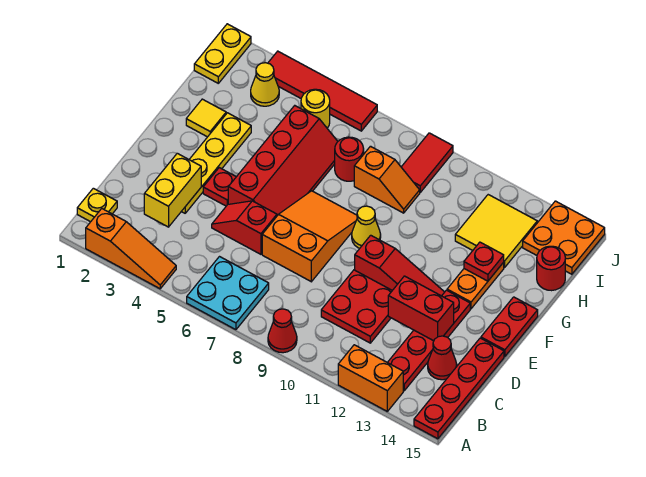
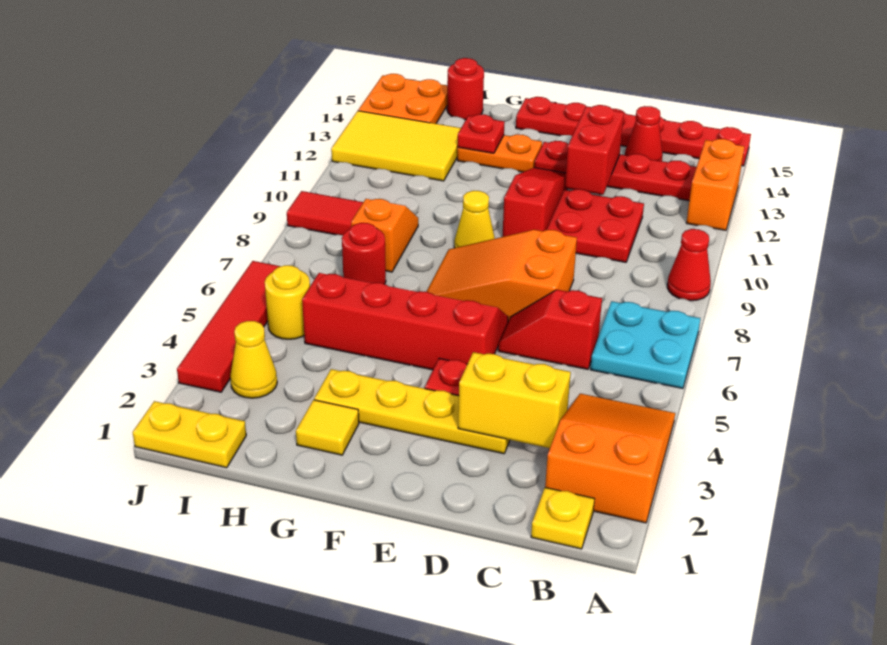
orange slope A2:A4 level 1 top 2 -> orange slope A2:B4 level 1 top 2
red slope D5:D6 level 1 top 6 -> red slope C6:D6 level 1 top C
yellow tile H12:I13 level 1 -> yellow tile H12:J13 level 1

